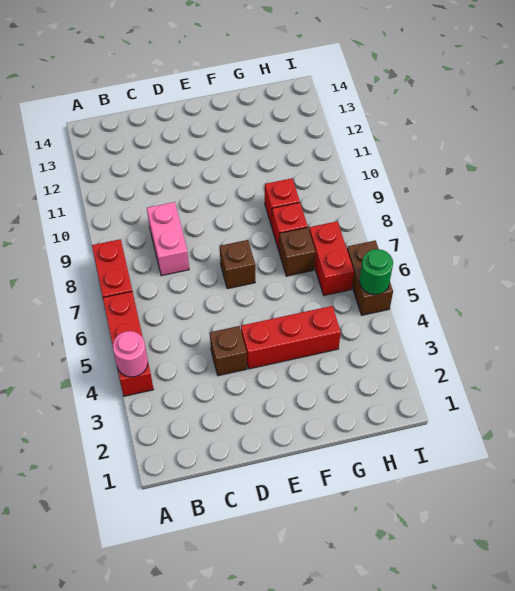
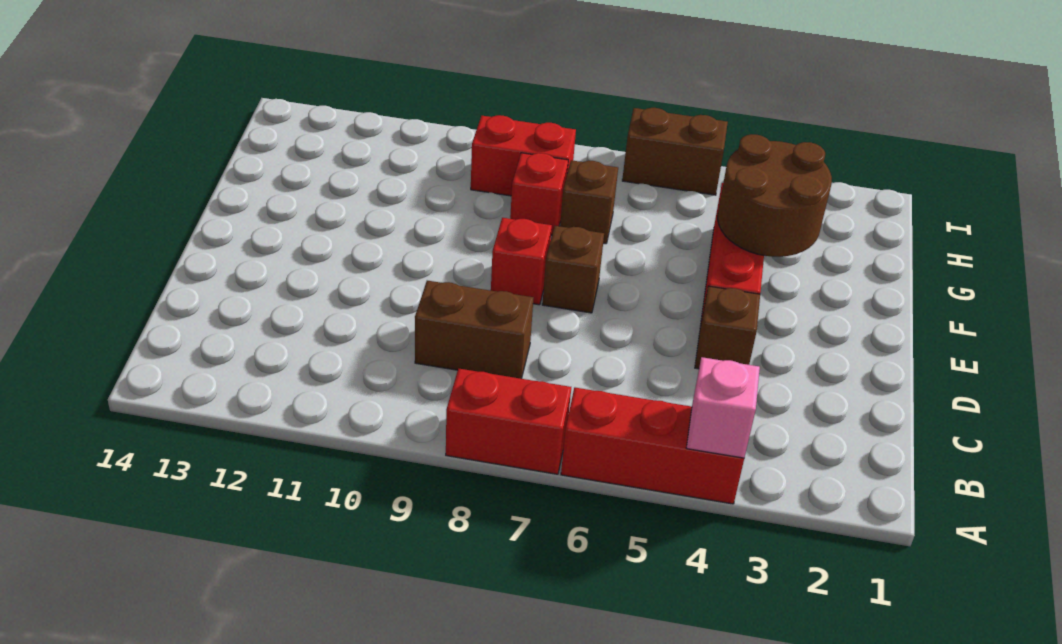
pink round brick A4 level 2 -> pink brick A4 level 2
pink brick C8:C9 level 1 -> brown brick C8:C9 level 1
none -> brown round brick F3:G4 level 2
red brick G9 level 1 -> red brick E8 level 1
red brick H6:H7 level 1 -> red brick H8:H9 level 1
green round brick I5 level 2 -> none

